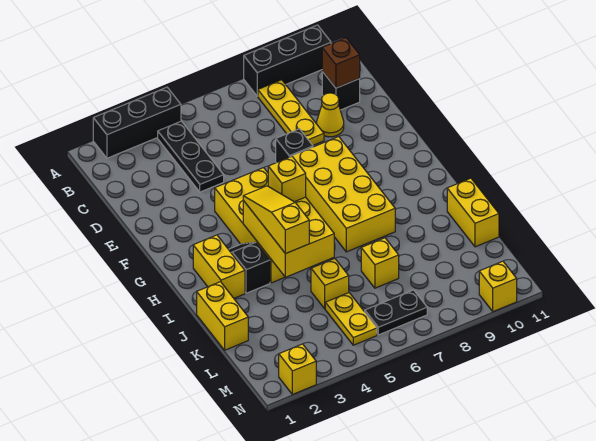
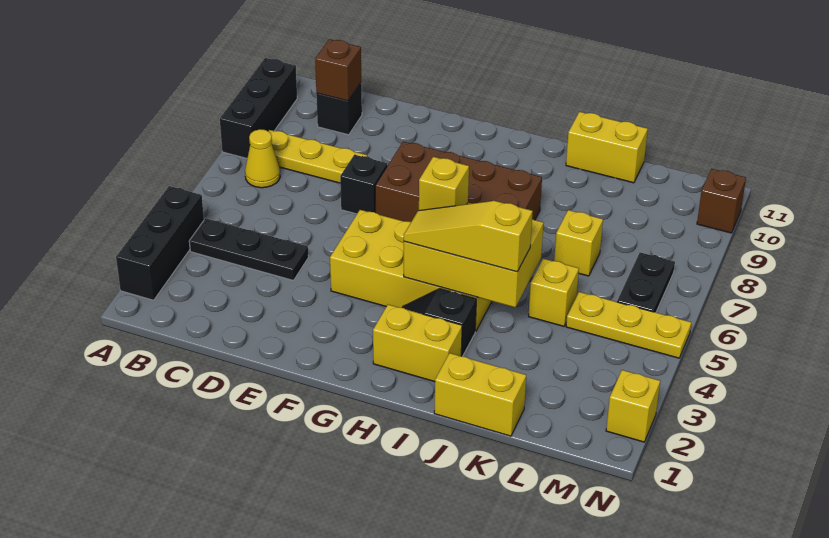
yellow cone D9 level 1 -> yellow cone B7 level 1
yellow brick F7:I8 level 1 -> brown brick F7:I8 level 1
yellow plate L5:M5 level 1 -> yellow plate L5:N5 level 1
yellow brick N10 level 1 -> brown brick N10 level 1

